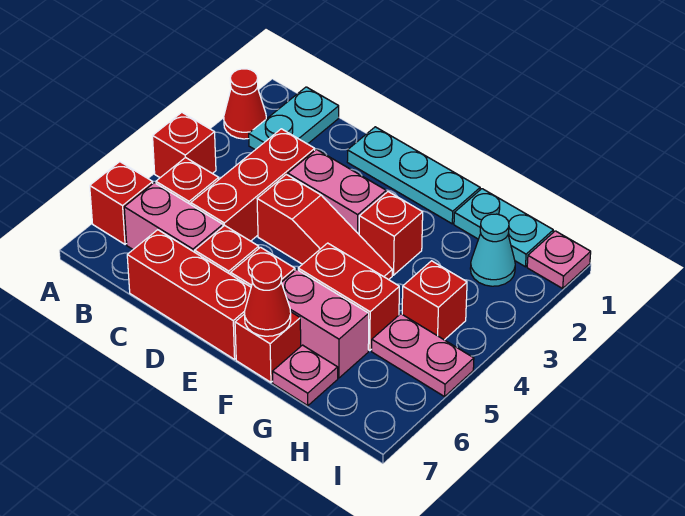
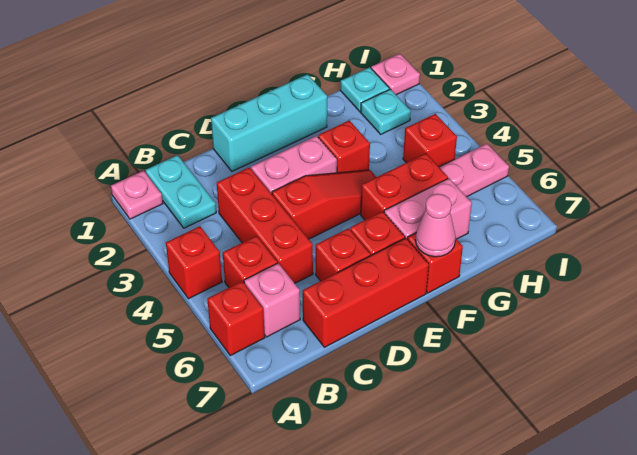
red cone A2 level 1 -> none
pink brick B6:C6 level 1 -> pink brick B6 level 1
cyan plate D1:F1 level 1 -> cyan brick D1:F1 level 1
red cone F7 level 2 -> pink cone F7 level 2
cyan plate G1:H1 level 1 -> cyan plate H1 level 1
pink plate G7 level 1 -> pink plate A1 level 1
cyan cone H2 level 1 -> cyan plate H2 level 1

